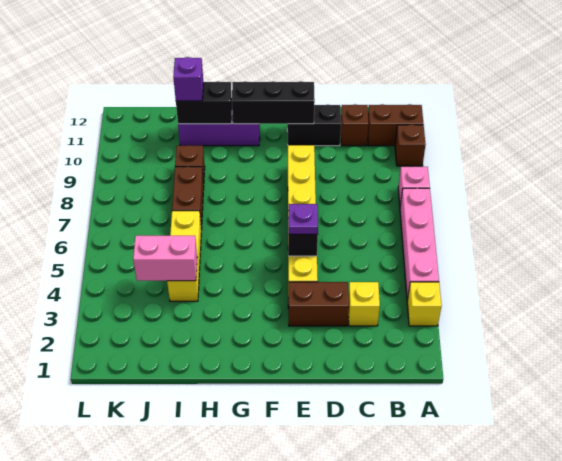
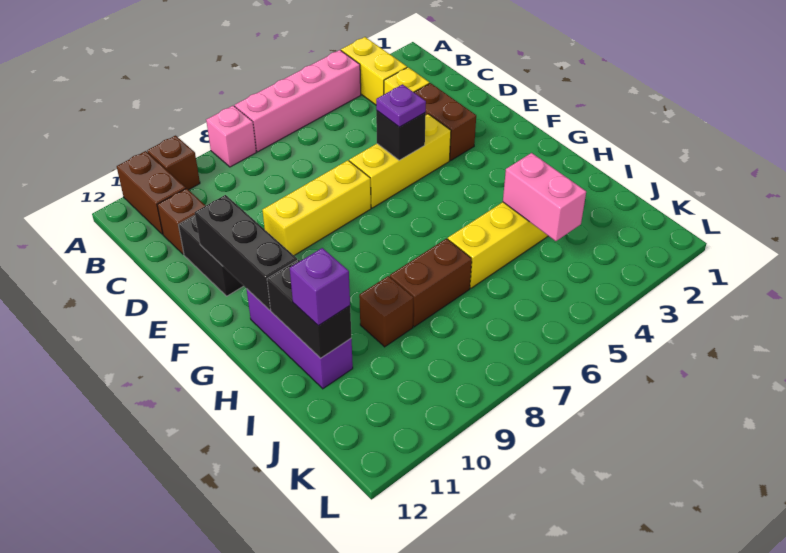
yellow brick A3 level 1 -> yellow brick A3:B3 level 1

